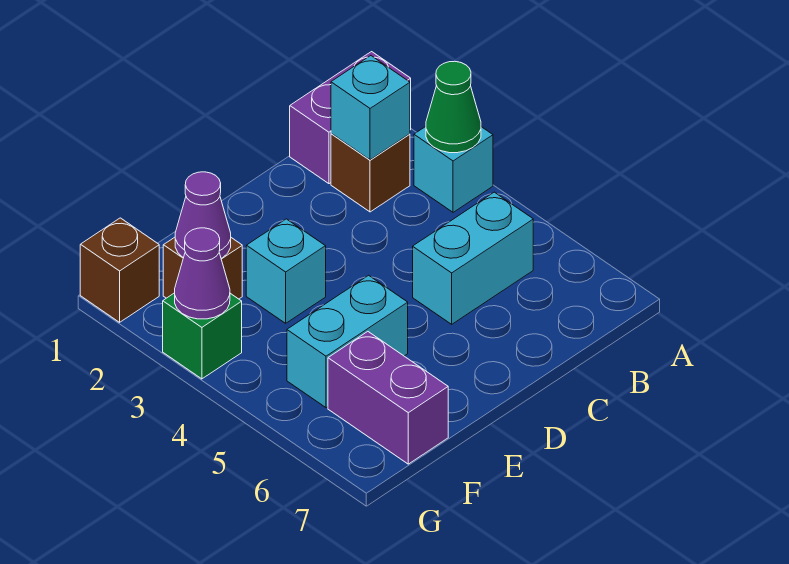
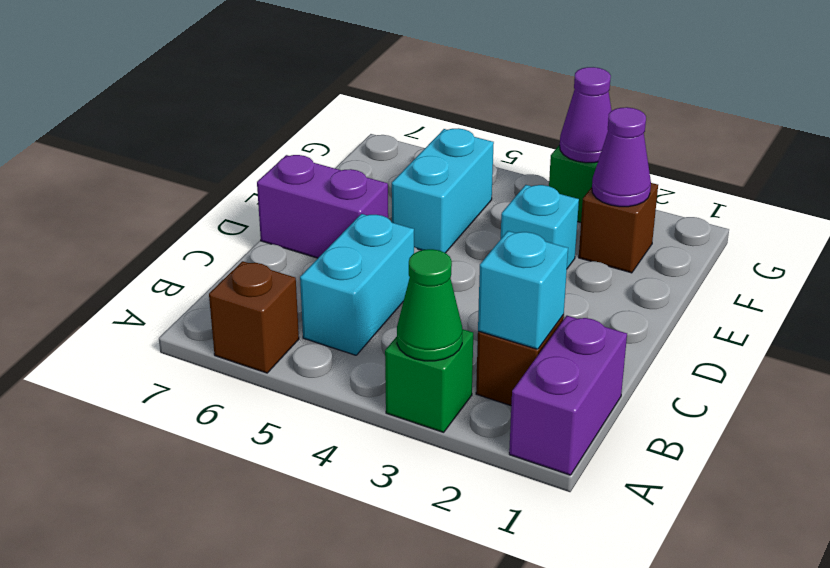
cyan brick A3 level 1 -> green brick A3 level 1
purple brick F6:F7 level 1 -> purple brick D6:D7 level 1
brown brick G1 level 1 -> brown brick A6 level 1

